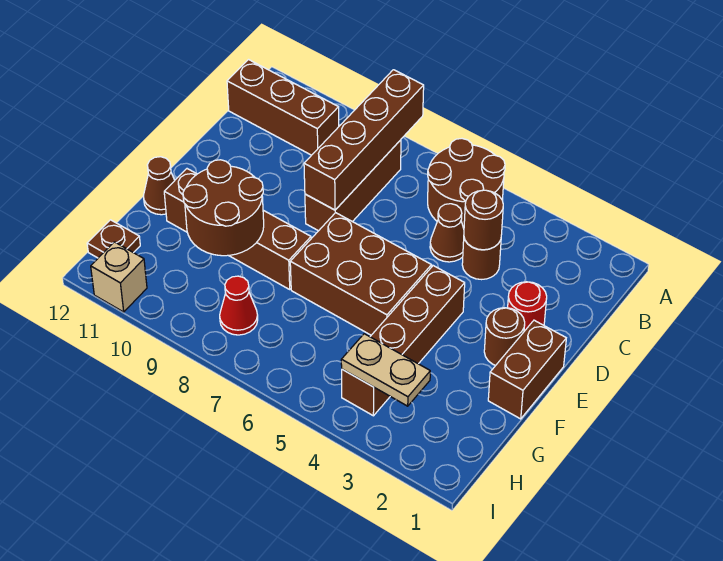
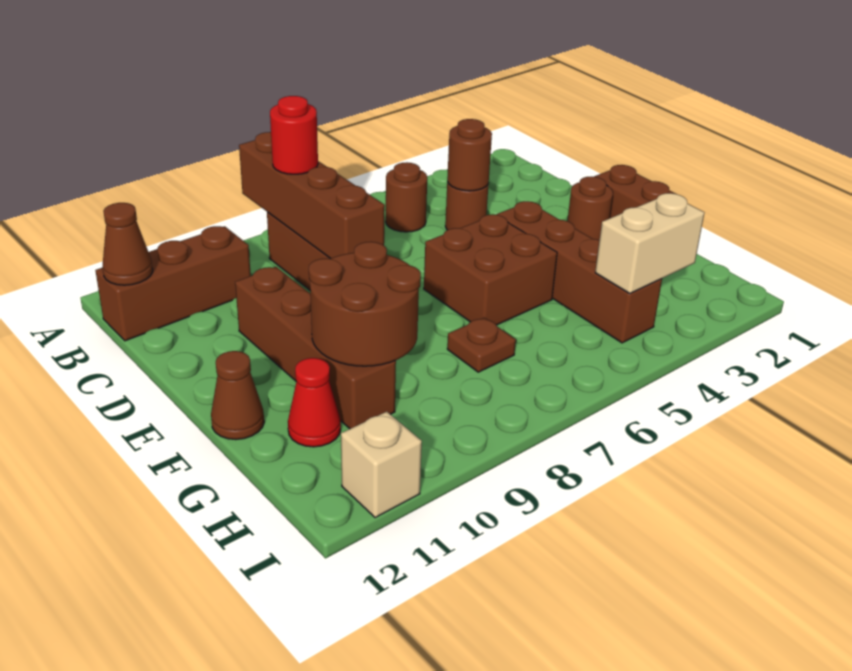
brown round brick A5:B6 level 1 -> brown round brick B5 level 1
brown cone C5 level 1 -> brown cone B12 level 2
red round brick D2 level 1 -> red round brick B8 level 3
brown brick E5:F7 level 1 -> brown brick E5:F6 level 1
brown brick F8:F11 level 1 -> brown brick D10:G10 level 1
tan plate H3:H4 level 2 -> tan brick H3:H4 level 2
red cone H8 level 1 -> red cone G11 level 1
brown plate H12 level 1 -> brown plate G7 level 1

